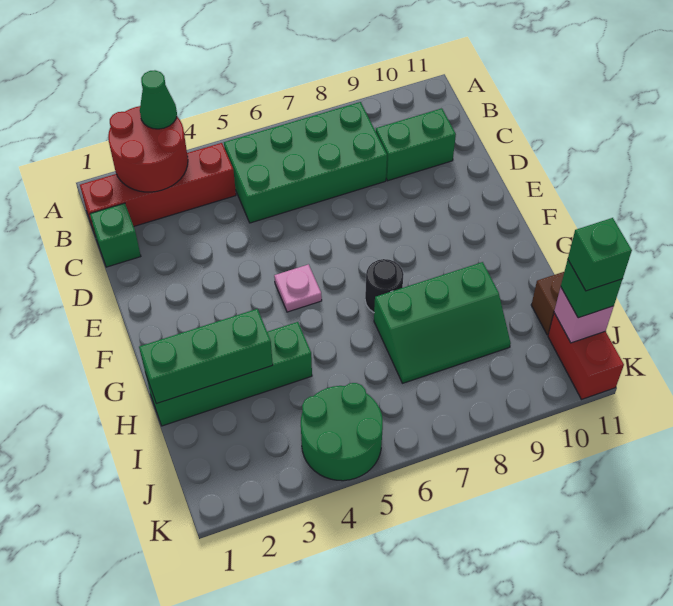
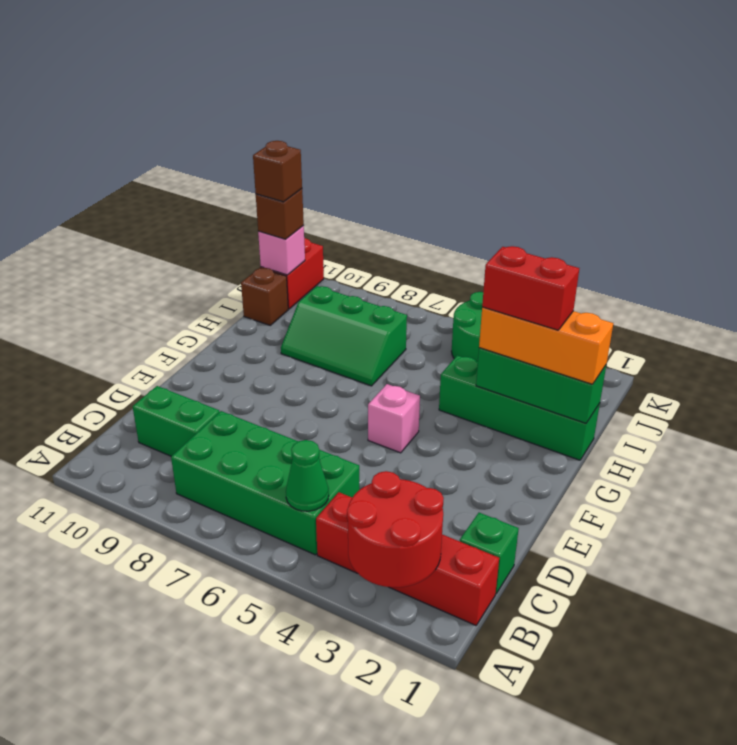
green cone A3 level 3 -> green cone B5 level 2
pink plate F5 level 1 -> pink brick F5 level 1
black round brick G7 level 1 -> none
none -> orange brick H1:H3 level 3
none -> red brick H2:H3 level 4
green slope H7:I9 level 1 top H -> green slope H7:I9 level 1 top I
green brick J11 level 3 -> brown brick J11 level 3
green brick J11 level 4 -> brown brick J11 level 4

